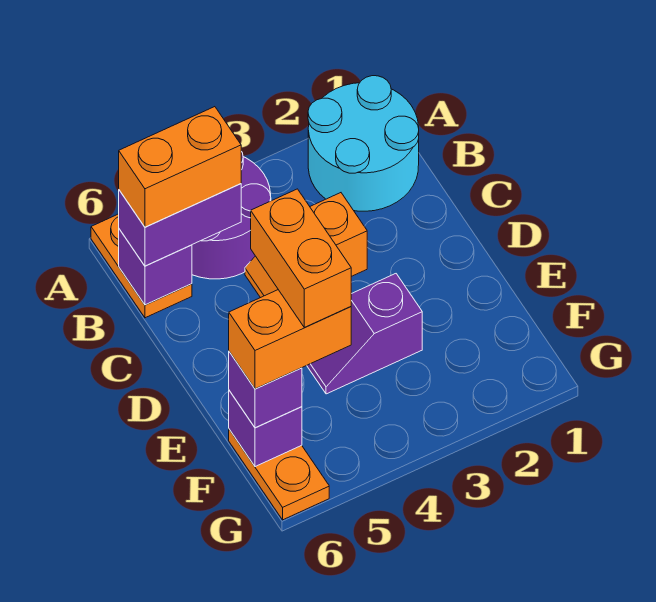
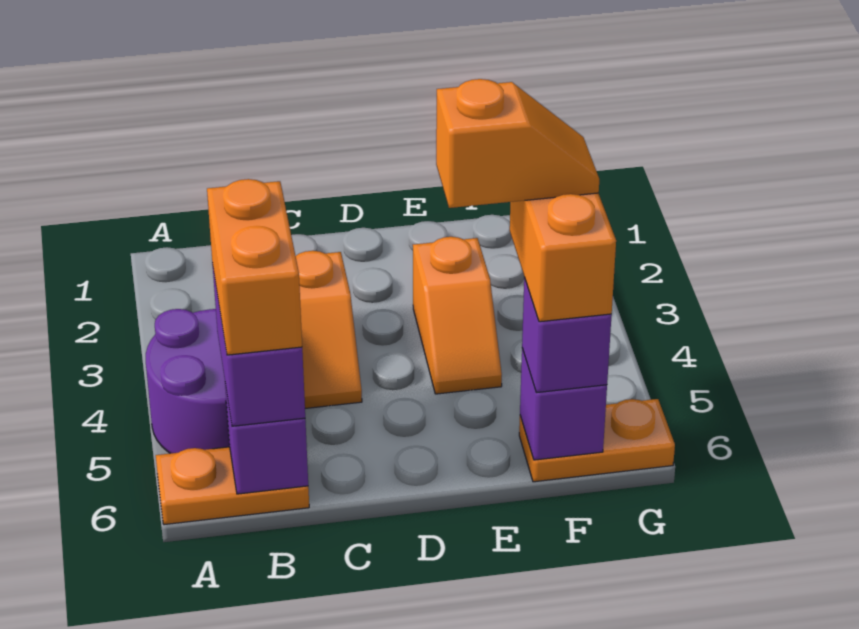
cyan round brick A1:B2 level 1 -> none
purple slope E3:E4 level 1 top 3 -> orange slope E3:E4 level 1 top 3
orange brick E5:F5 level 5 -> orange slope E5:F5 level 5 top E

